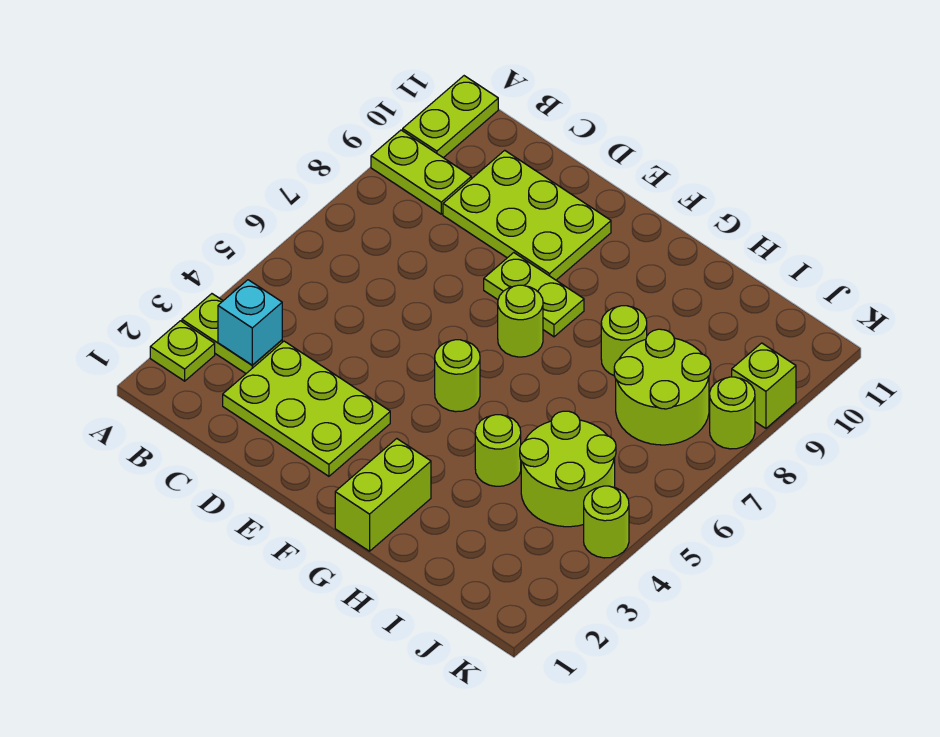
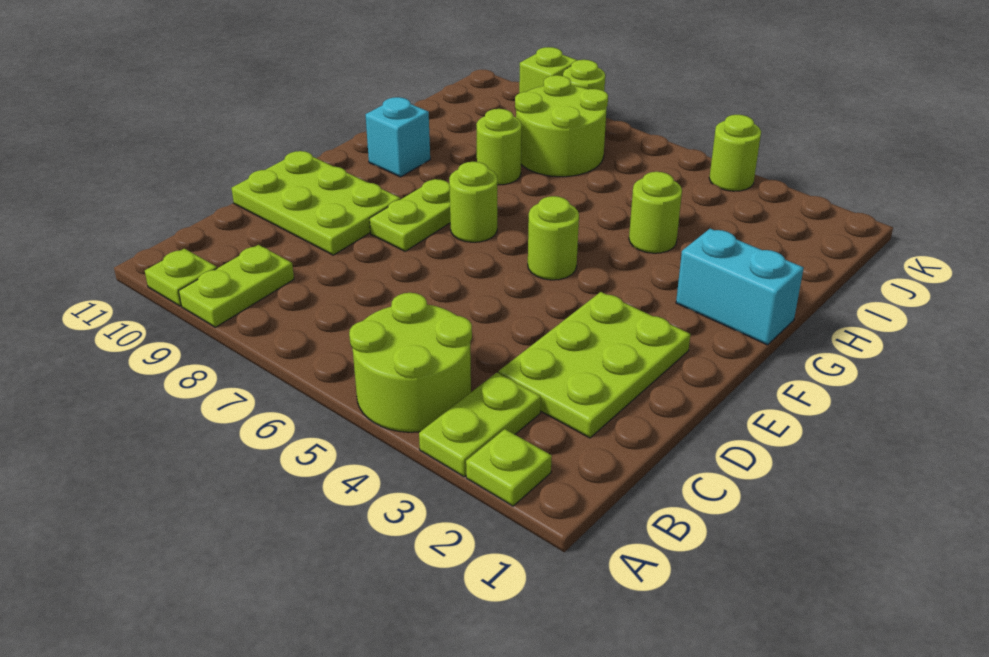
lime plate A10:A11 level 1 -> lime plate A10 level 1
cyan brick B3 level 2 -> cyan brick G10 level 1
lime plate C9:E10 level 1 -> lime plate D9:E11 level 1
lime brick G1:G2 level 1 -> cyan brick G1:G2 level 1
lime round brick I4:J5 level 1 -> lime round brick A4:B5 level 1

